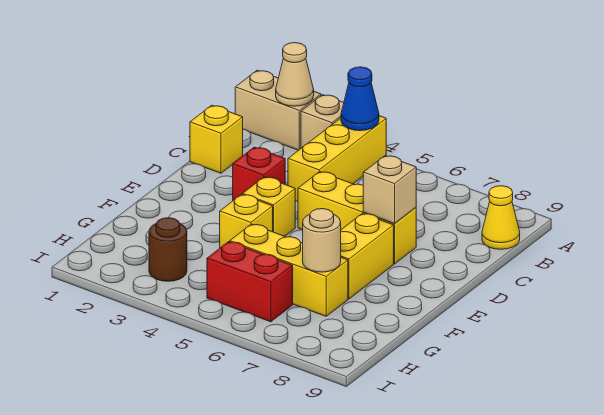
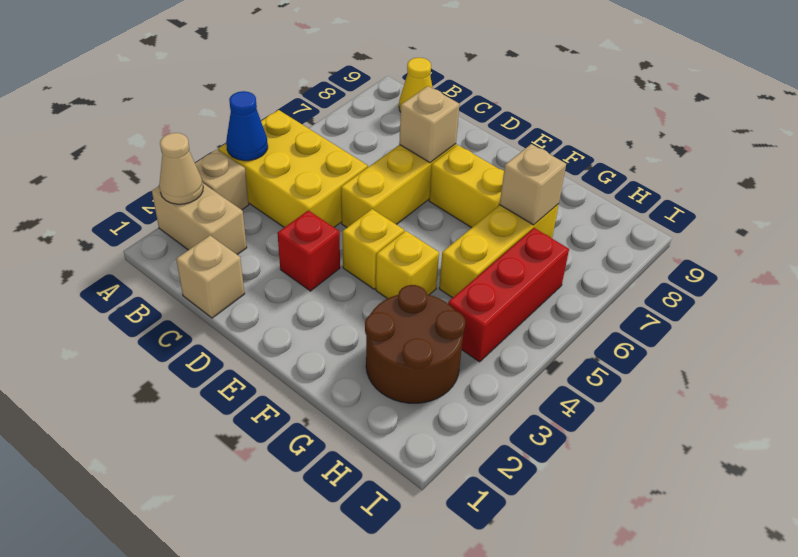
tan brick A1:A2 level 1 -> tan brick A2:B2 level 1
yellow brick A4:C4 level 1 -> yellow brick A4:C5 level 1
yellow brick C1 level 1 -> tan brick C1 level 1
tan round brick G7 level 2 -> tan brick G7 level 2
brown round brick H3 level 1 -> brown round brick G2:H3 level 1
red brick H5:H6 level 1 -> red brick H4:H6 level 1

